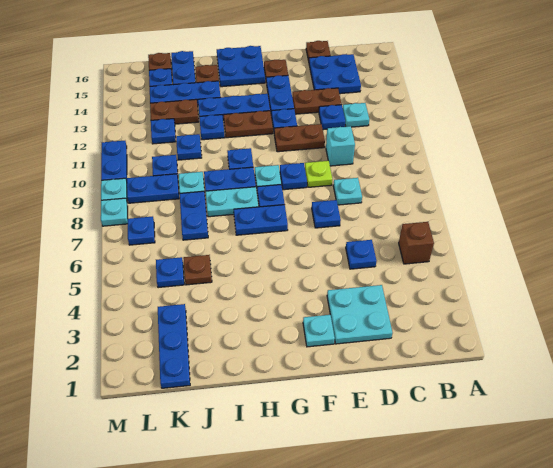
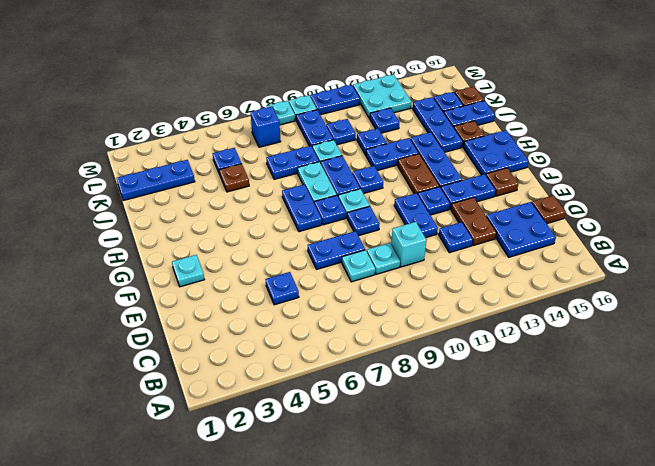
brown brick B5 level 1 -> none
cyan plate C12 level 1 -> cyan plate D9 level 1
cyan plate D2:E3 level 1 -> cyan plate L12:M13 level 1
blue plate E7 level 1 -> blue plate E7:E8 level 1
lime plate E9 level 1 -> none
brown plate E11:F11 level 1 -> blue plate E11:F11 level 1
blue plate I12 level 1 -> blue plate I11:I12 level 1
brown plate J13:K13 level 1 -> none
blue plate L7 level 1 -> blue brick L7 level 1

